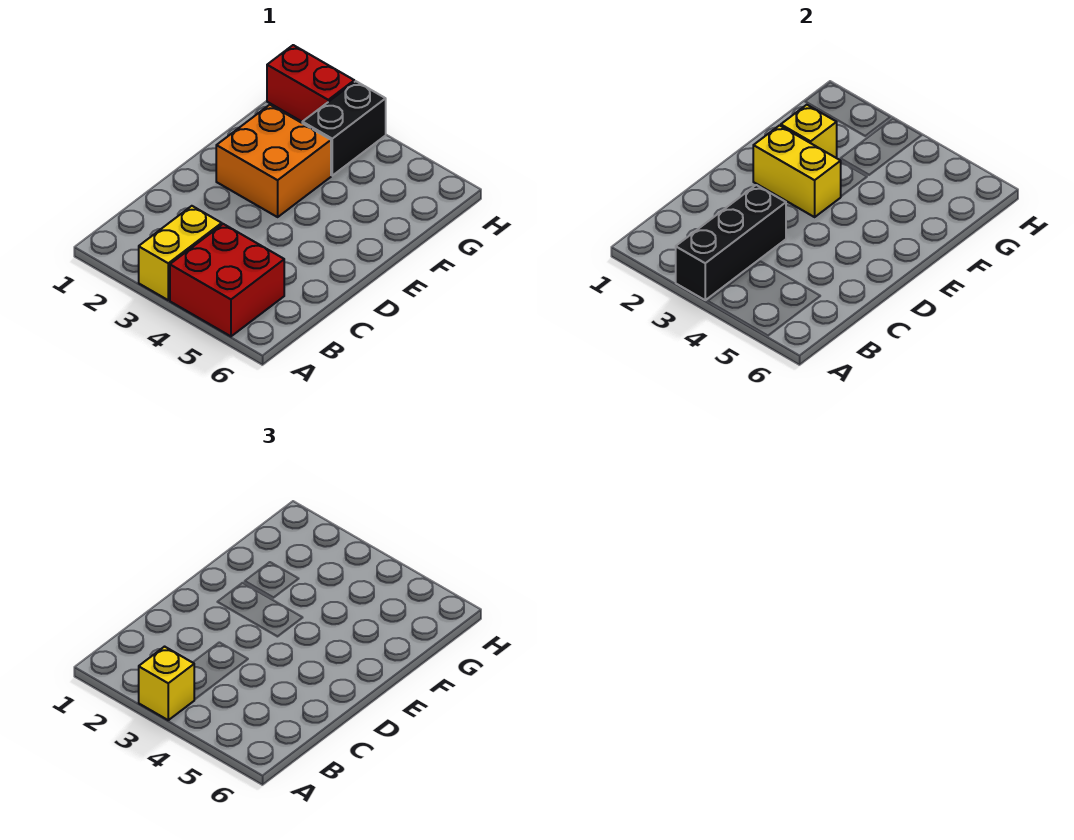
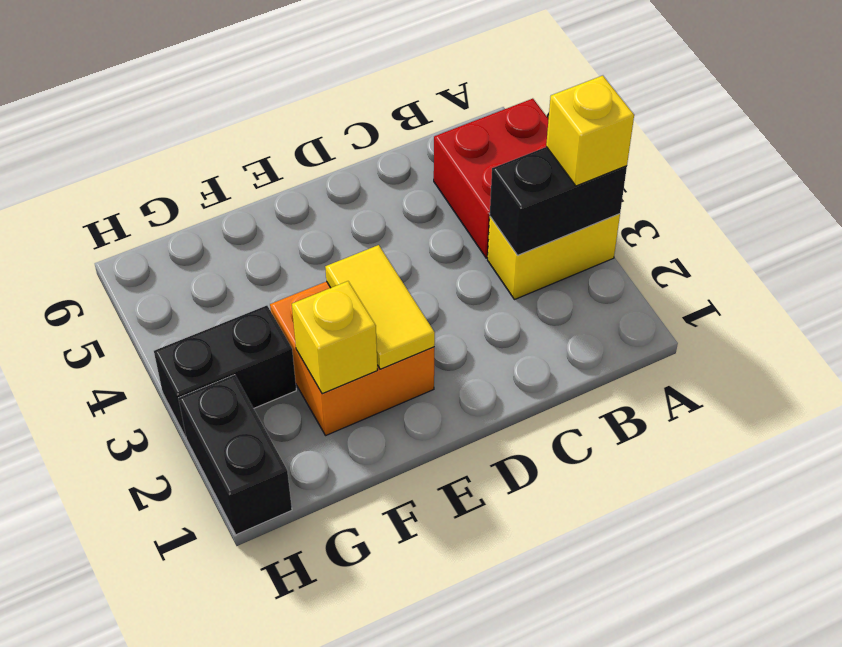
black brick A3:C3 level 2 -> black brick A3:B3 level 2
yellow brick E2:E3 level 2 -> yellow tile E2:E3 level 2
red brick H1:H2 level 1 -> black brick H1:H2 level 1

